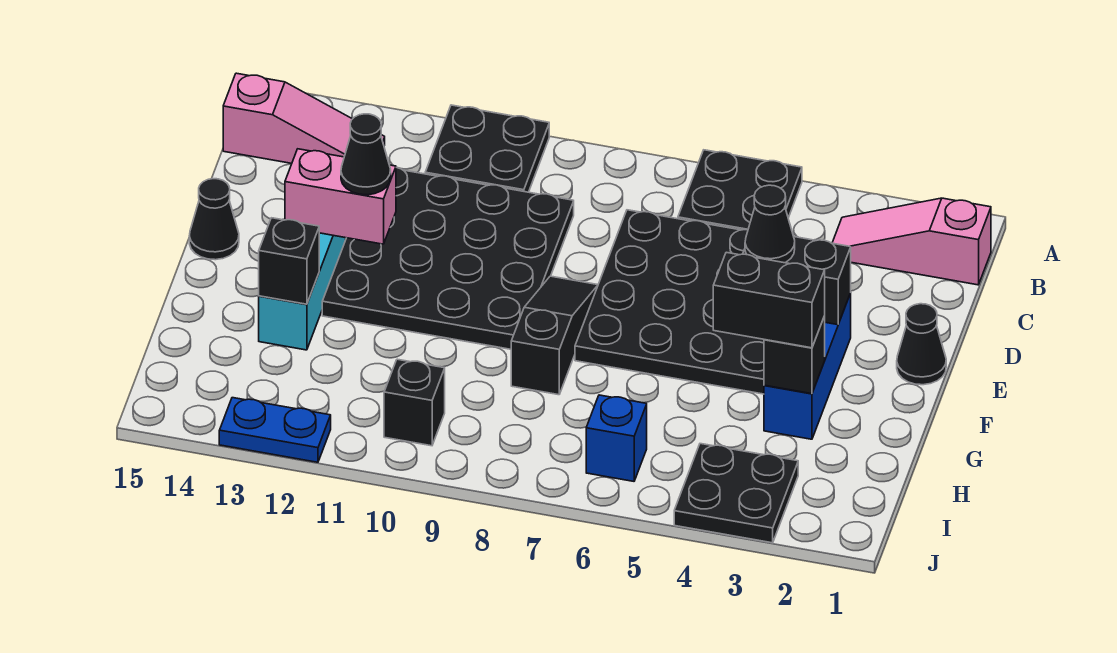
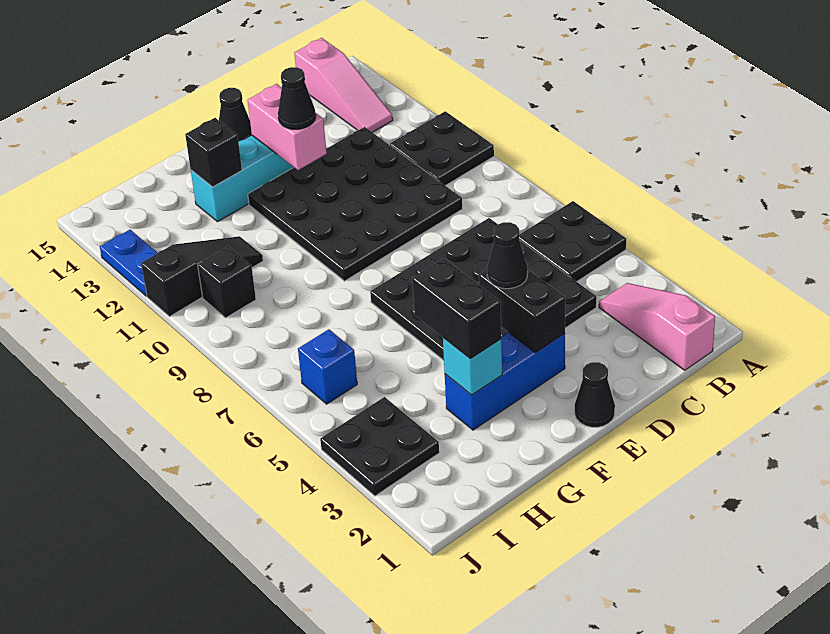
black slope E8:G8 level 1 top G -> black slope H11:J11 level 1 top J
black brick G3 level 2 -> cyan brick G3 level 2

